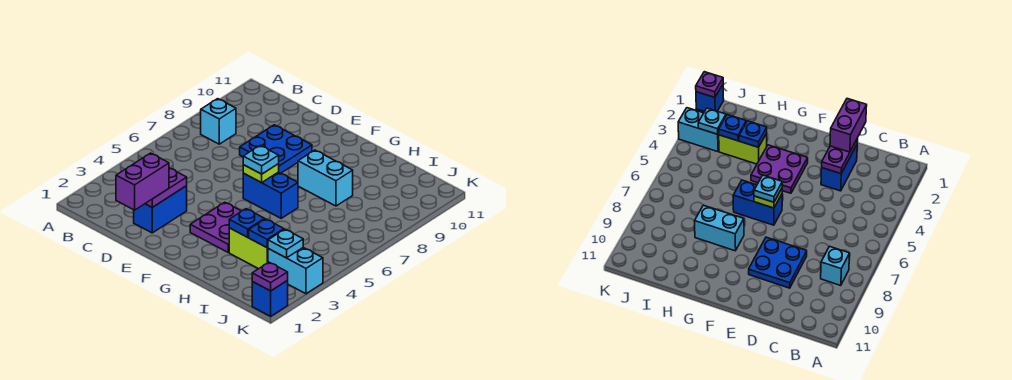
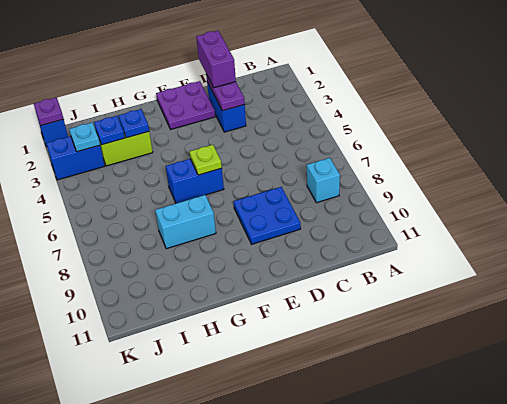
purple plate F3:G4 level 1 -> purple plate E1:F2 level 1
cyan plate F6 level 3 -> none
cyan brick J3:K3 level 1 -> blue brick J3:K3 level 1

